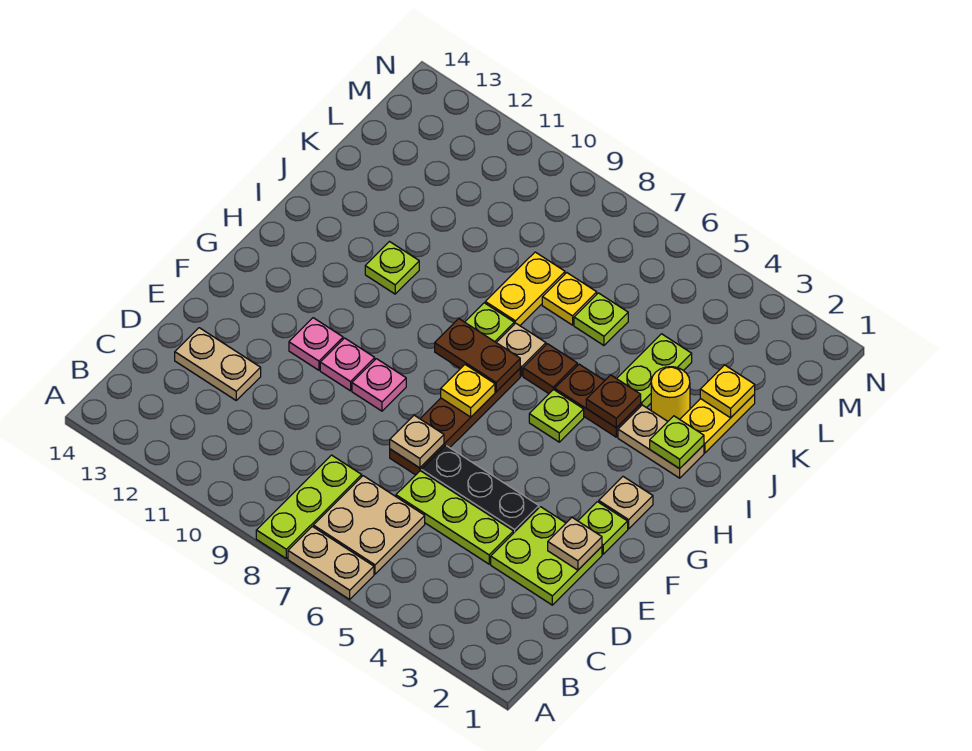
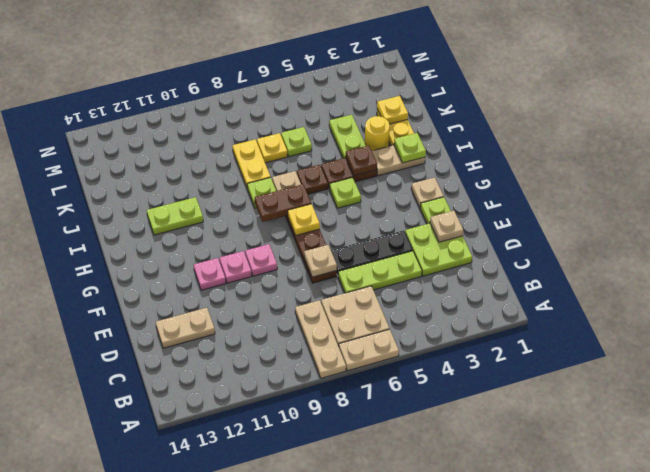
lime plate A8:C8 level 1 -> tan plate A8:C8 level 1
lime plate I11 level 1 -> lime plate I11:I12 level 1

